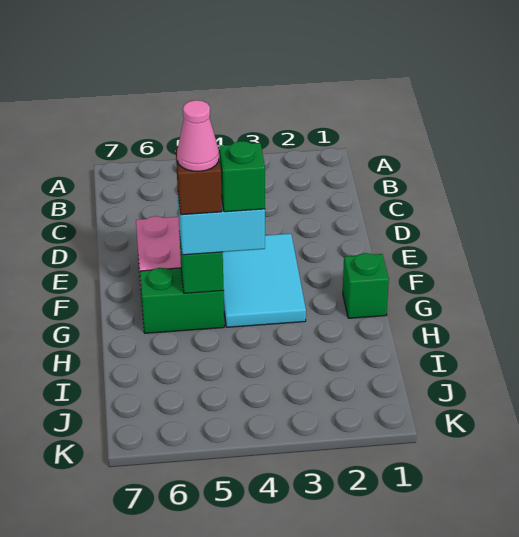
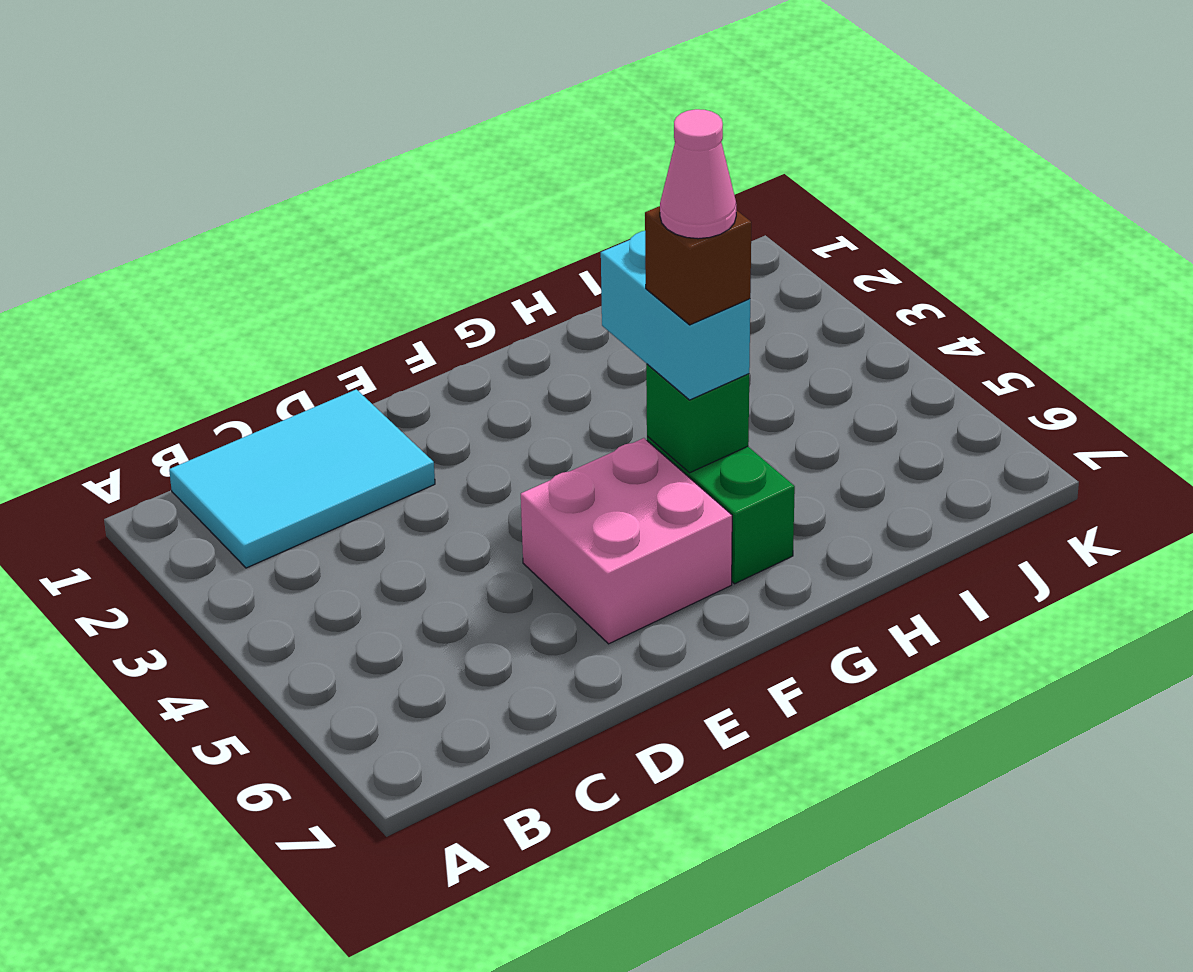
cyan tile E3:G4 level 1 -> cyan tile B1:D2 level 1
green brick G1 level 1 -> none
green brick G4 level 4 -> none

